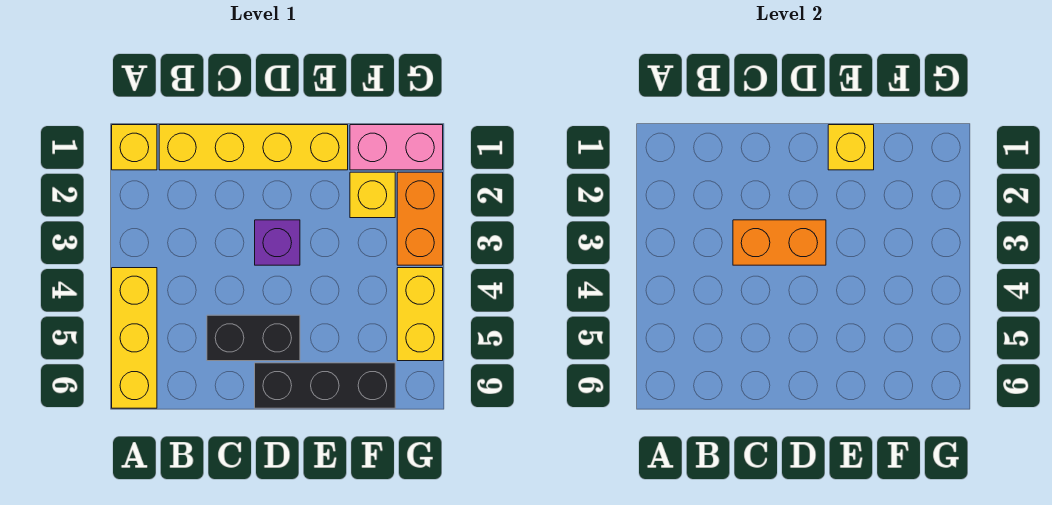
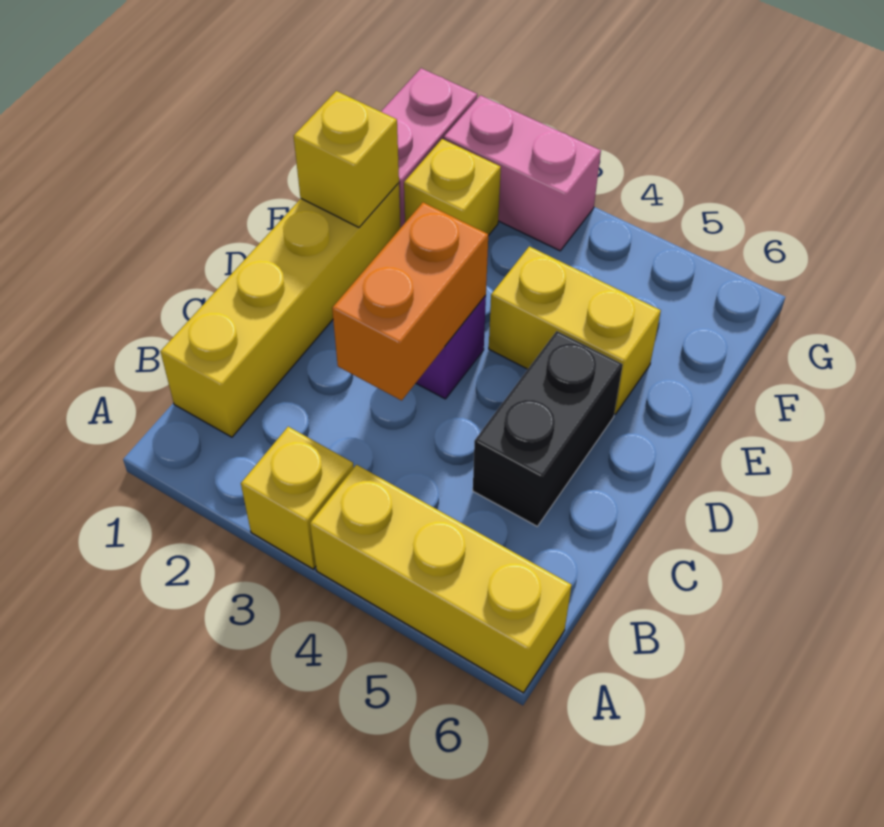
yellow brick A1 level 1 -> yellow brick A3 level 1
black brick D6:F6 level 1 -> none
orange brick G2:G3 level 1 -> pink brick G2:G3 level 1
yellow brick G4:G5 level 1 -> yellow brick E4:E5 level 1

